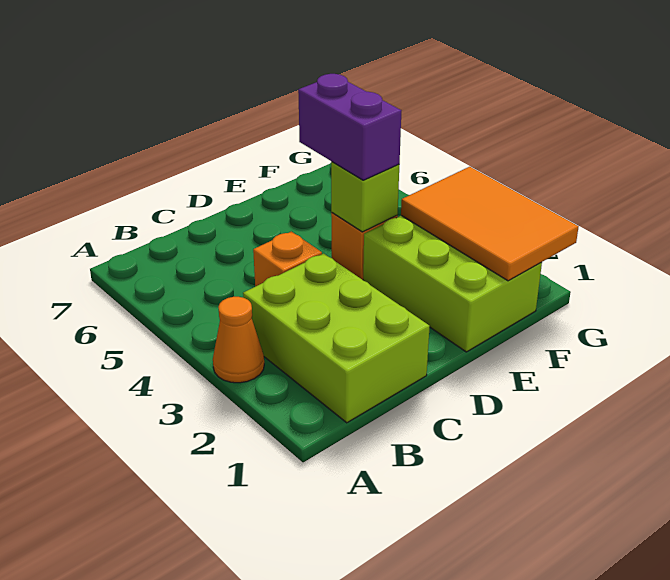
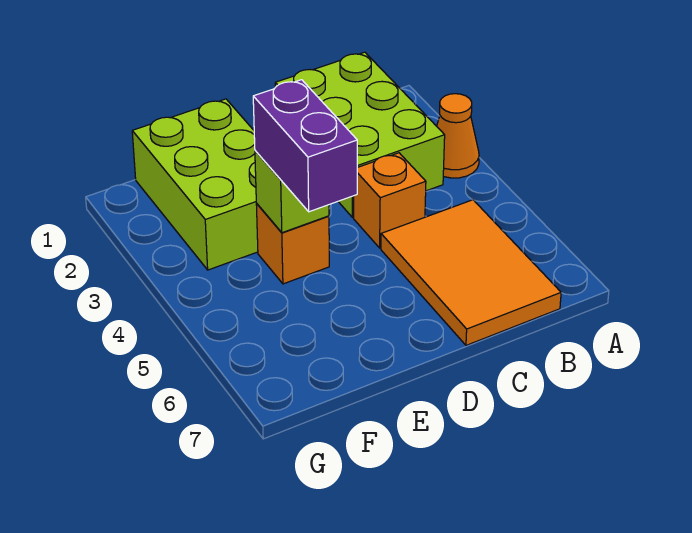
orange tile F1:G3 level 2 -> orange tile B5:C7 level 1

